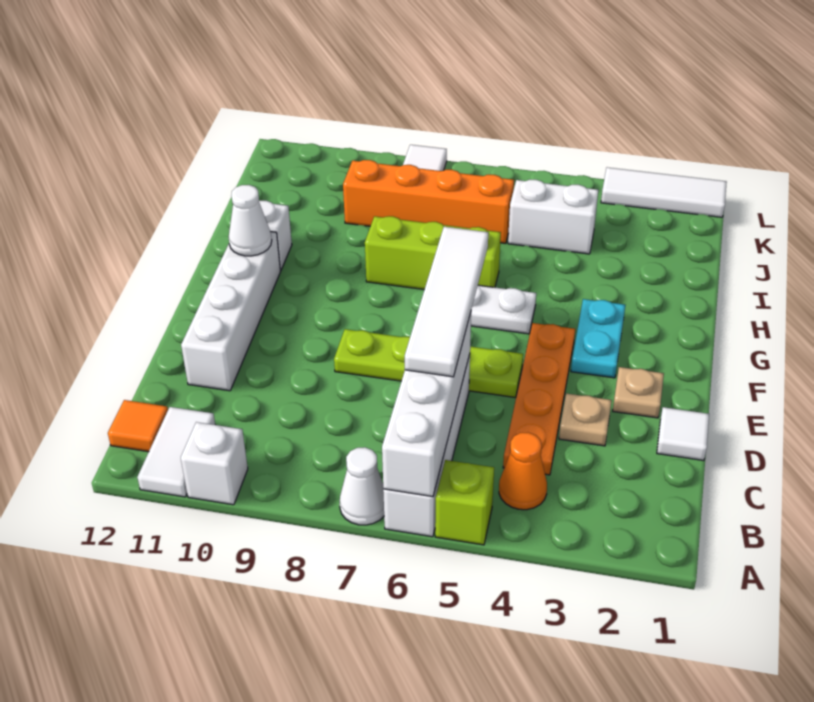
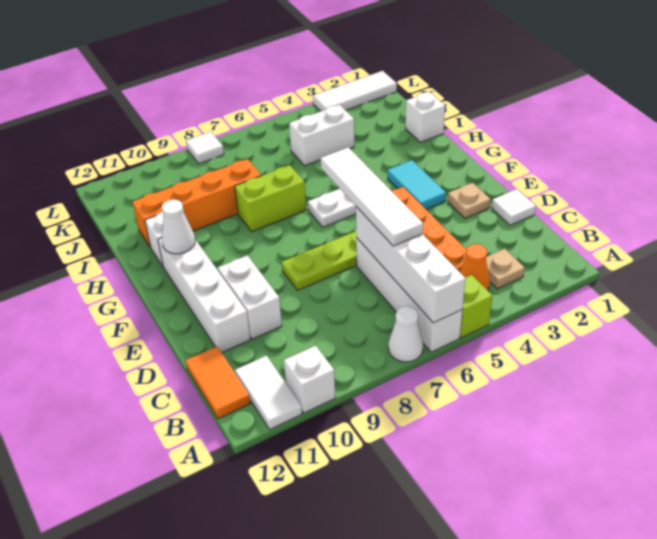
orange tile B12 level 1 -> orange tile B12:C12 level 1
tan plate D3 level 1 -> tan plate B3 level 1
none -> white brick D10:E10 level 1
cyan plate F3:G3 level 1 -> cyan tile F3:G3 level 1
lime brick H6:H8 level 1 -> lime brick H7:H8 level 1
none -> white brick I1 level 1
orange brick J6:J9 level 1 -> orange brick I8:I11 level 1

